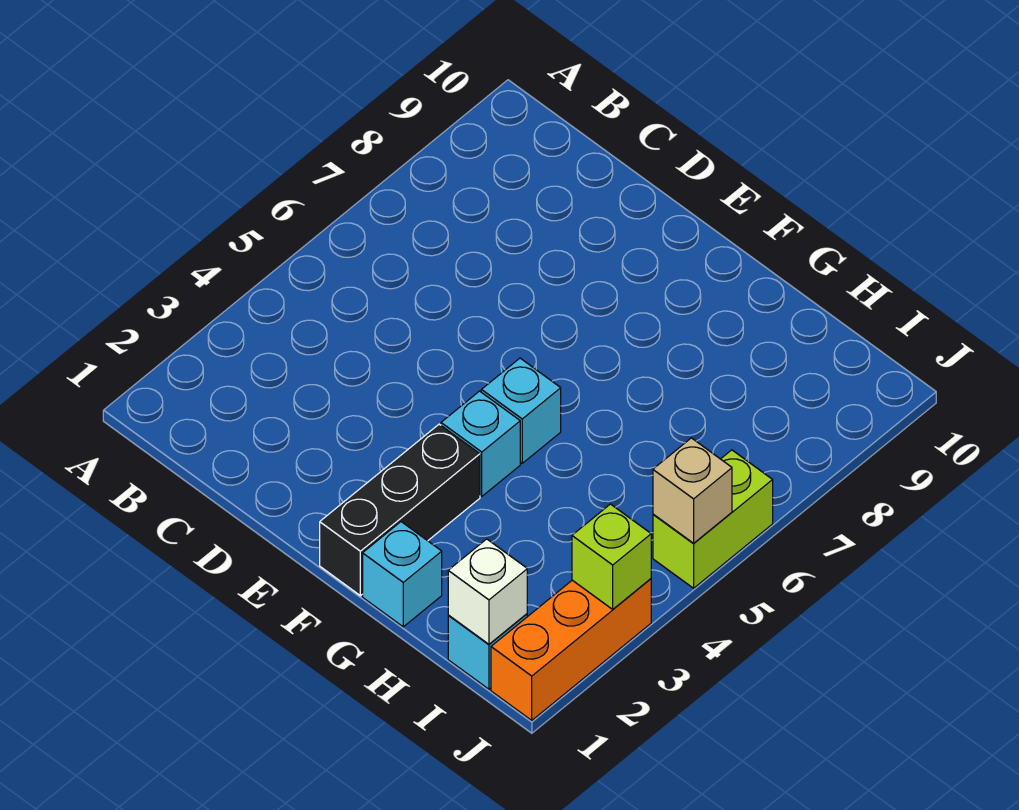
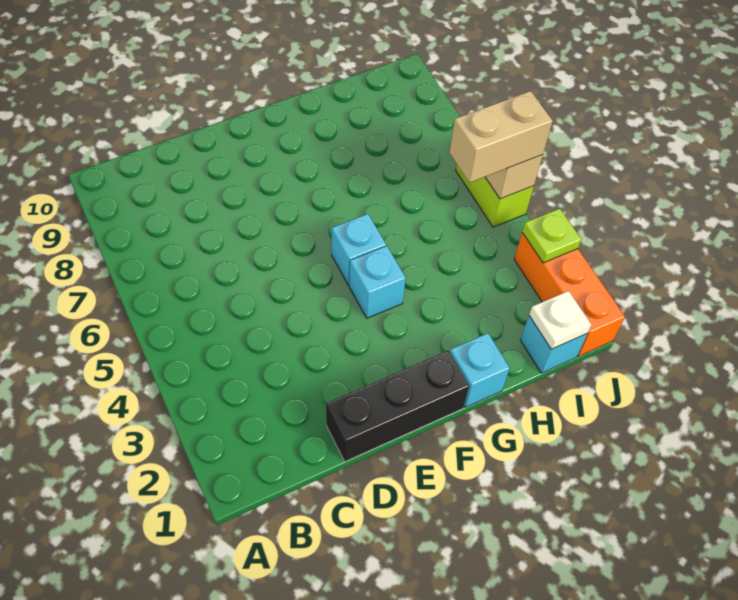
black brick F1:F3 level 1 -> black brick D1:F1 level 1
white brick I1 level 2 -> white plate I1 level 2
none -> tan brick I5:J5 level 3
lime brick J3 level 2 -> lime plate J3 level 2

